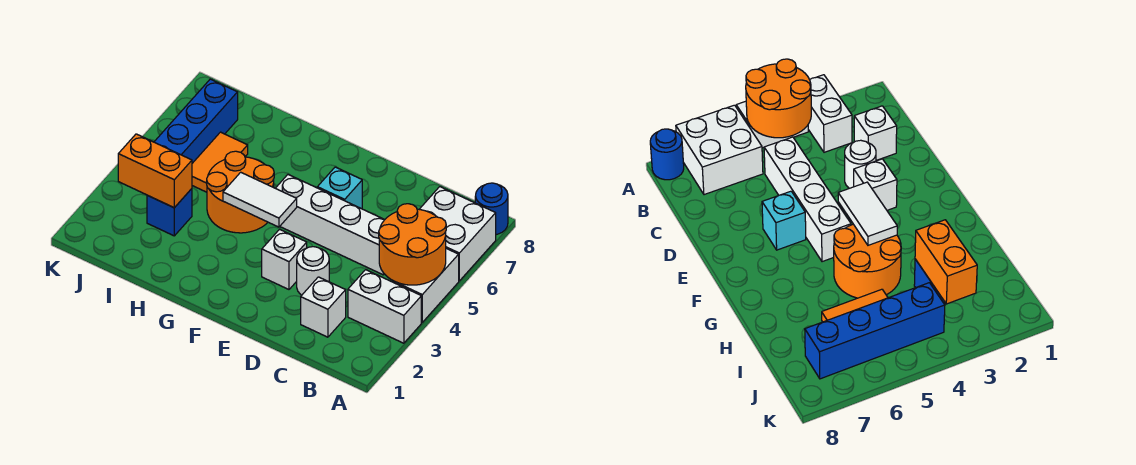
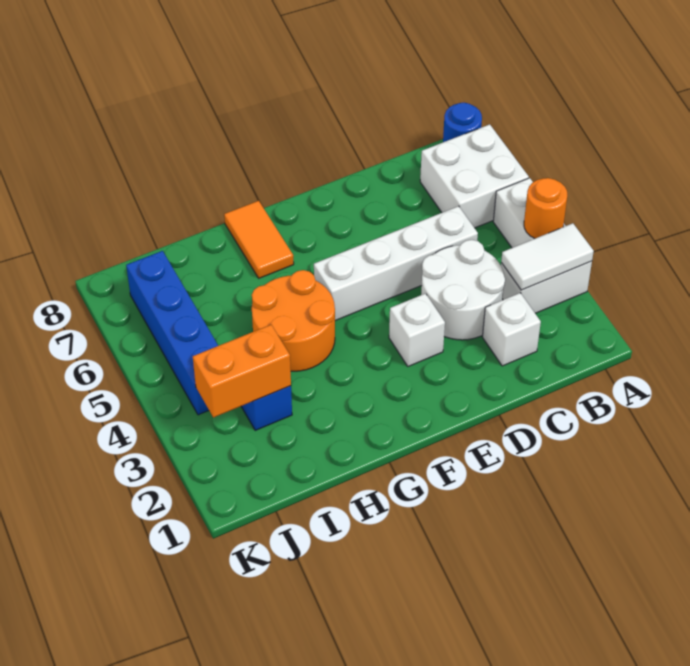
orange round brick A4:B5 level 2 -> orange round brick A4 level 2
white round brick D3 level 1 -> white round brick C3:D4 level 1
cyan brick E6 level 1 -> none
white tile F4:G4 level 2 -> white tile A3:B3 level 2
orange tile I5:I6 level 1 -> orange tile G7:G8 level 1

